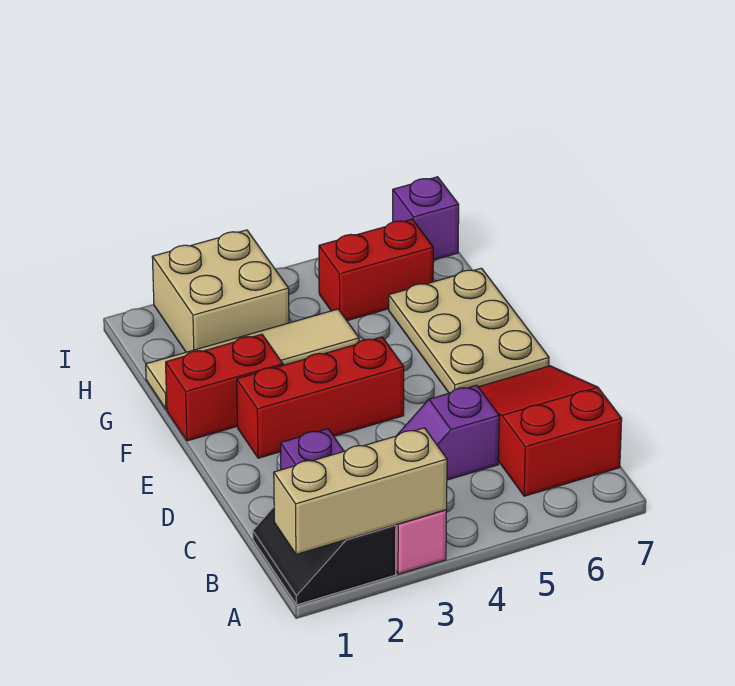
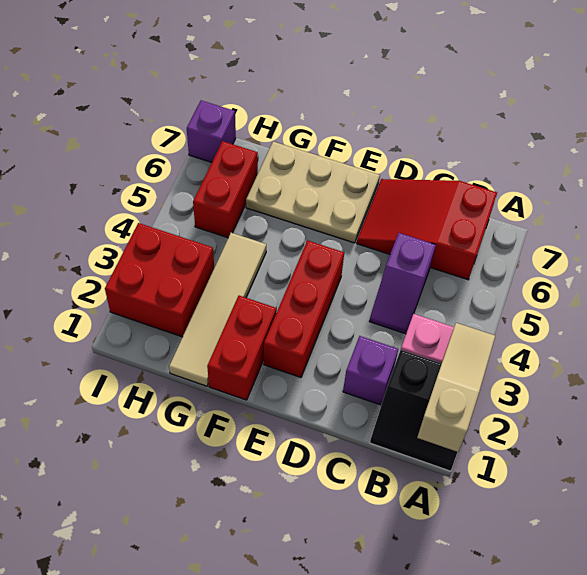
tan brick A1:A3 level 2 -> tan slope A1:A3 level 2 top 1
tan brick H2:I3 level 1 -> red brick H2:I3 level 1

